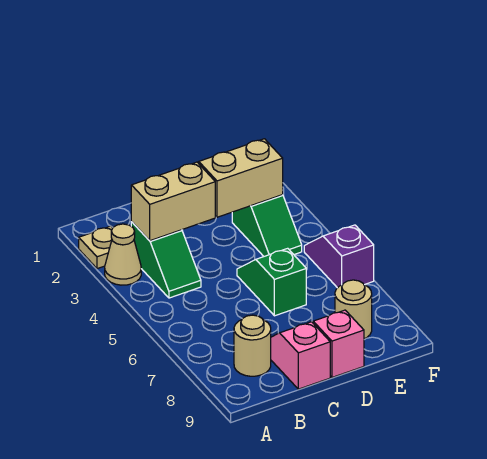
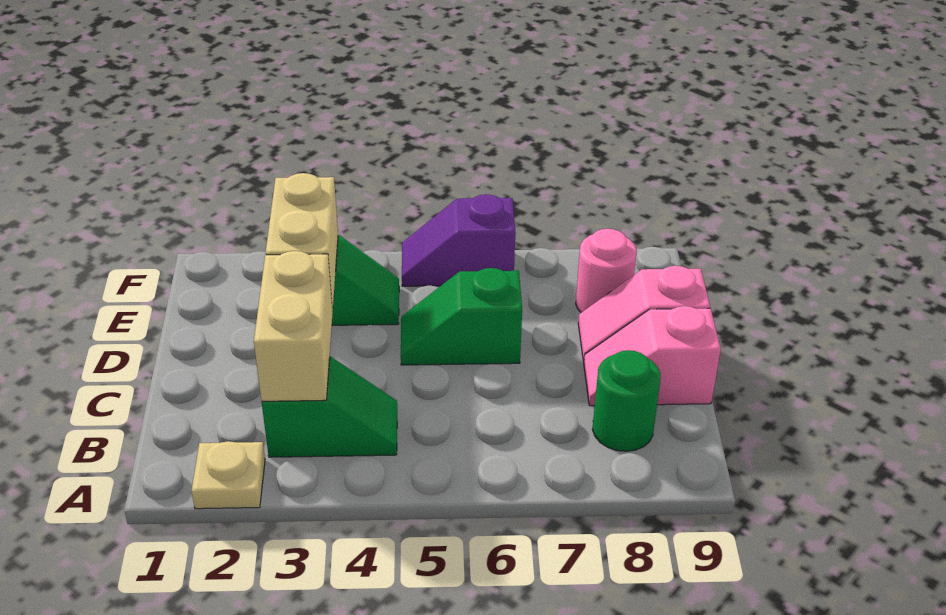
tan cone A3 level 1 -> none
tan round brick B8 level 1 -> green round brick B8 level 1
tan round brick E8 level 1 -> pink round brick E8 level 1

